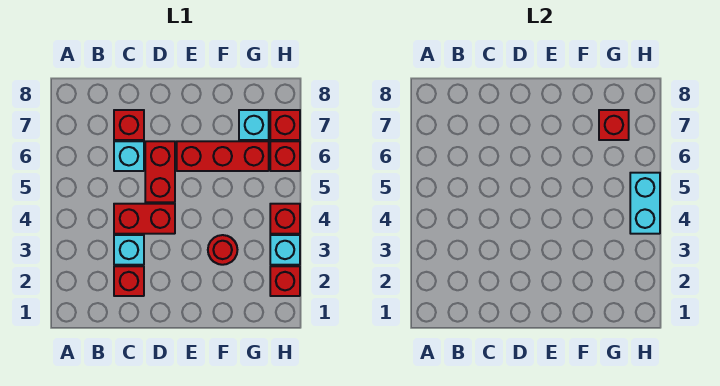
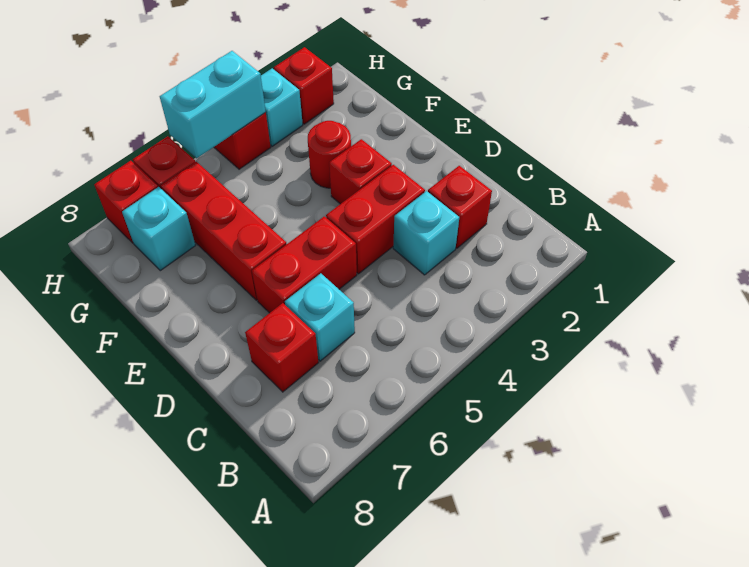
red brick C4:D4 level 1 -> red brick D3:D4 level 1
red brick G7 level 2 -> red brick E3 level 1

